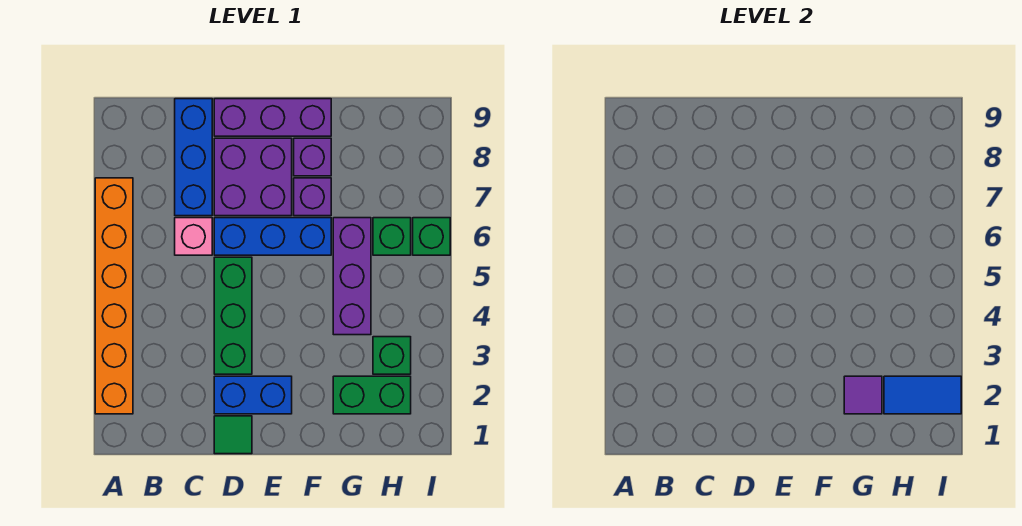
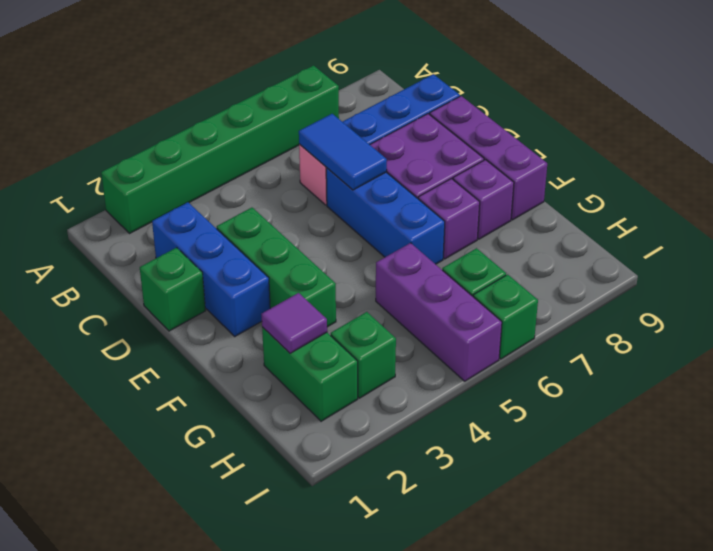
orange brick A2:A7 level 1 -> green brick A2:A7 level 1
green tile D1 level 1 -> green brick D1 level 1
blue brick D2:E2 level 1 -> blue brick C2:E2 level 1
green brick D3:D5 level 1 -> green brick D3:F3 level 1
purple brick G4:G6 level 1 -> purple brick G5:I5 level 1
blue tile H2:I2 level 2 -> blue tile C6:D6 level 2

